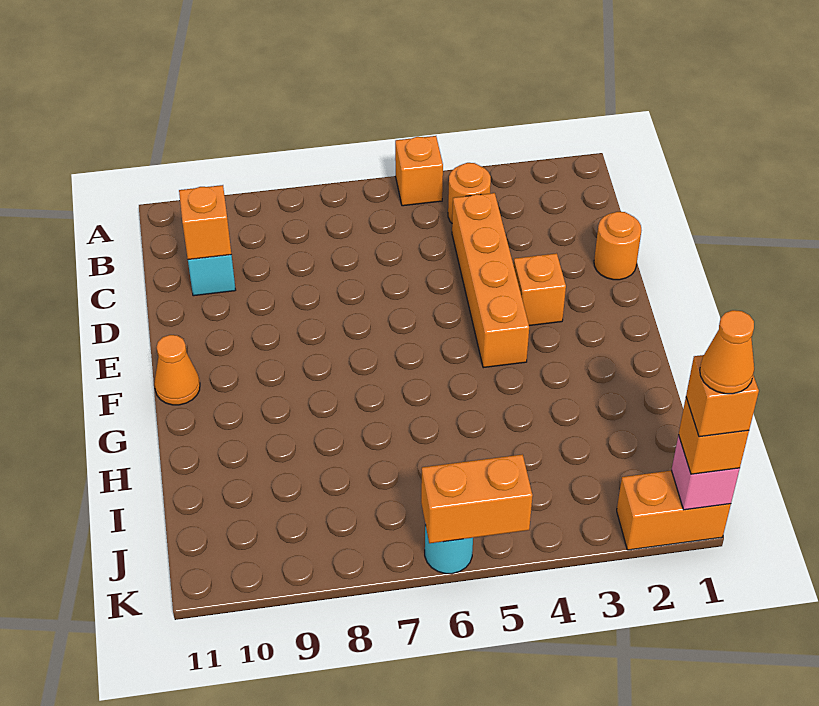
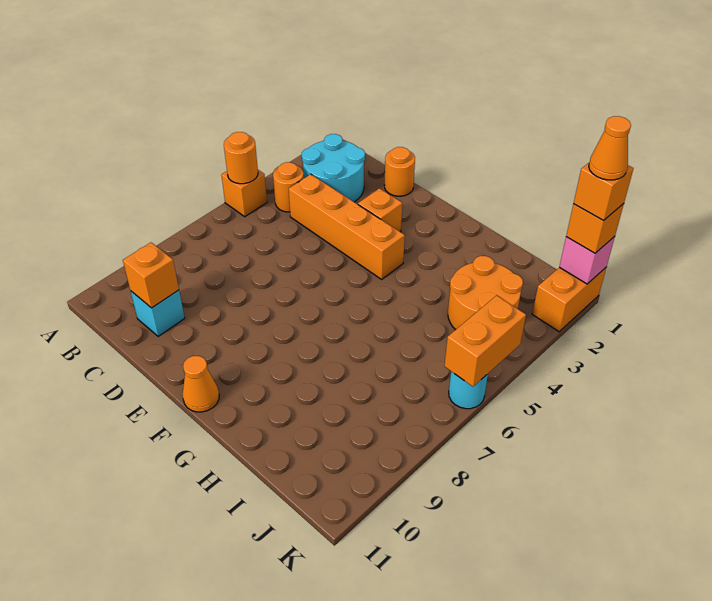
none -> orange round brick A5 level 2
none -> cyan round brick B2:C3 level 1
none -> orange round brick I3:J4 level 1

